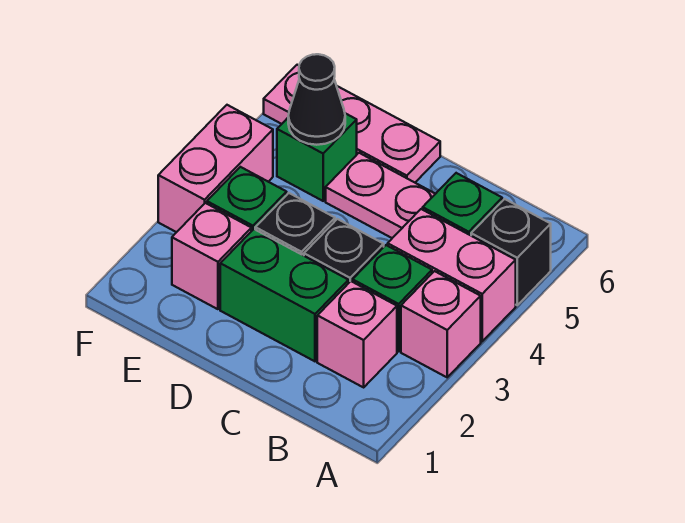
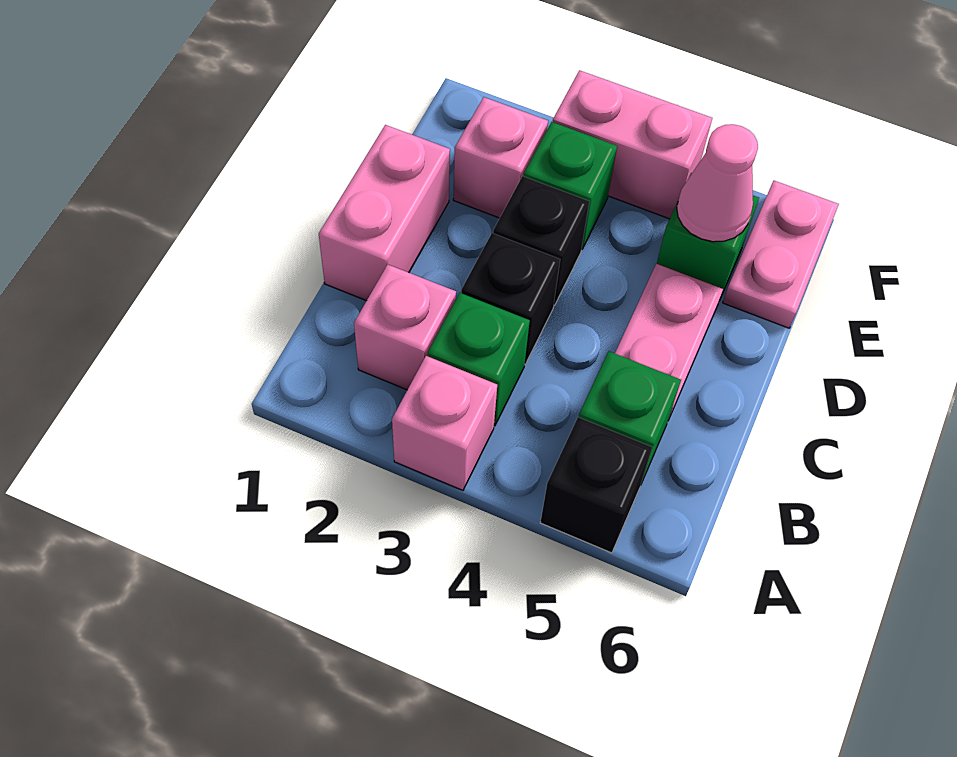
pink brick A4:B4 level 1 -> pink brick C1:D1 level 1
green brick C2:D2 level 1 -> none
pink plate D6:F6 level 1 -> pink plate E6:F6 level 1
black cone E5 level 2 -> pink cone E5 level 2

